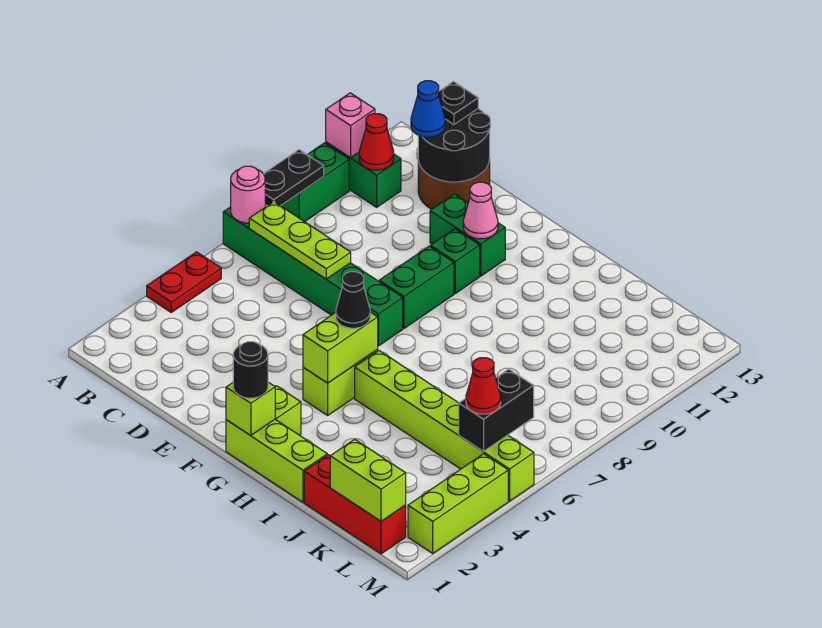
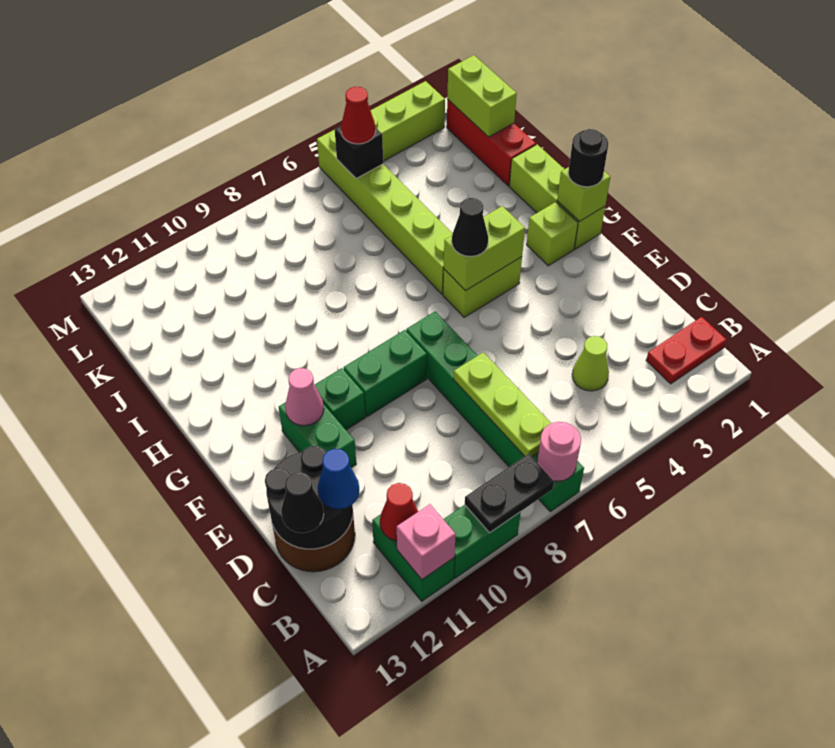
red plate A4:A5 level 1 -> red plate B1:B2 level 1
none -> lime cone C4 level 1
black plate C13 level 3 -> black cone C13 level 3
black brick L5:L6 level 2 -> black brick L5 level 2

